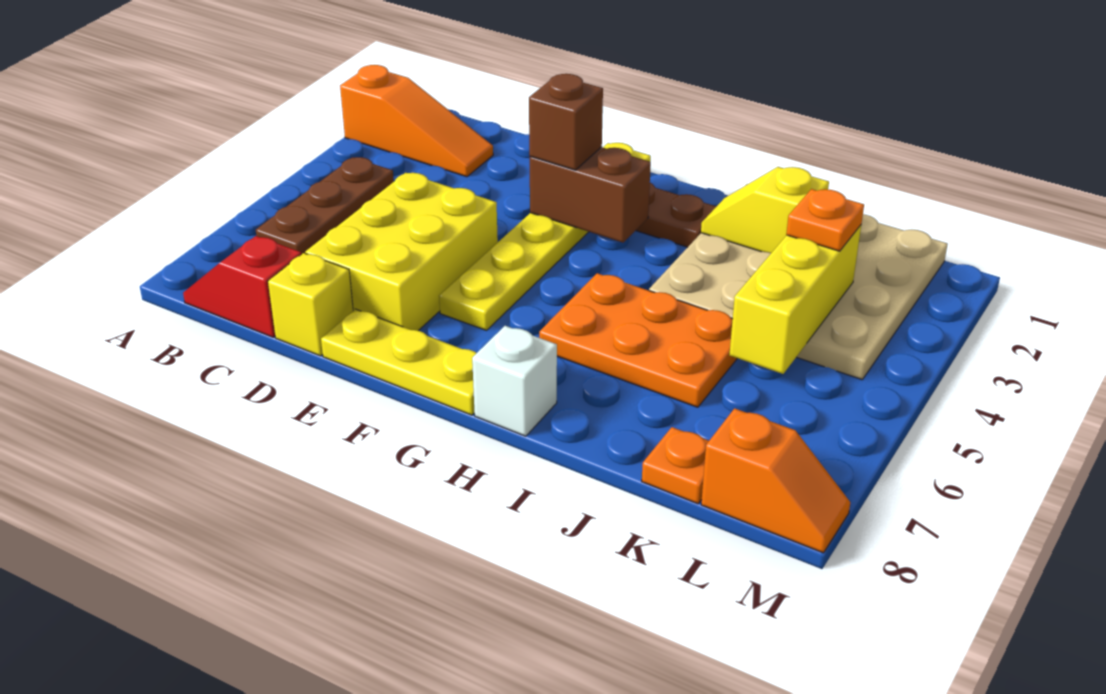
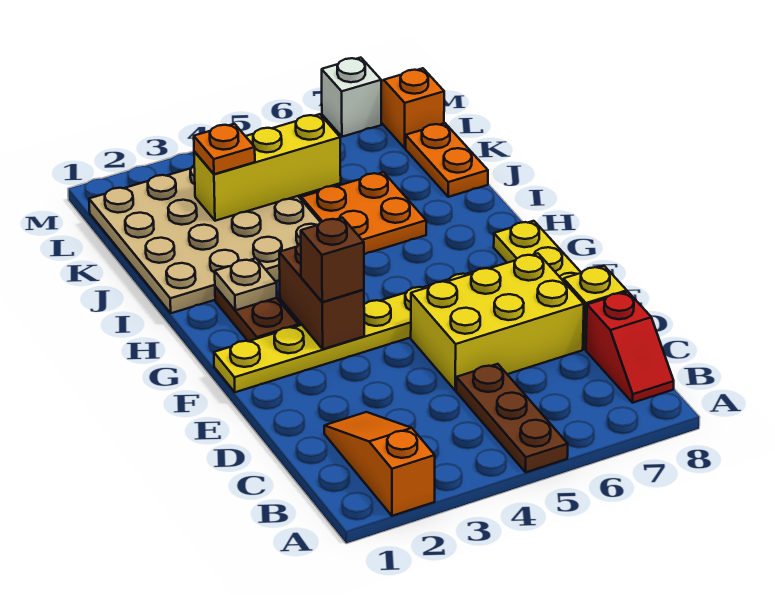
brown plate B4:B6 level 1 -> brown plate A5:C5 level 1
none -> tan plate H2 level 2
orange plate H5:J6 level 1 -> orange plate I5:J6 level 1
white brick H8 level 1 -> white brick M7 level 1
yellow slope I2:J2 level 2 top J -> none
orange plate K8 level 1 -> orange plate J8:K8 level 1

